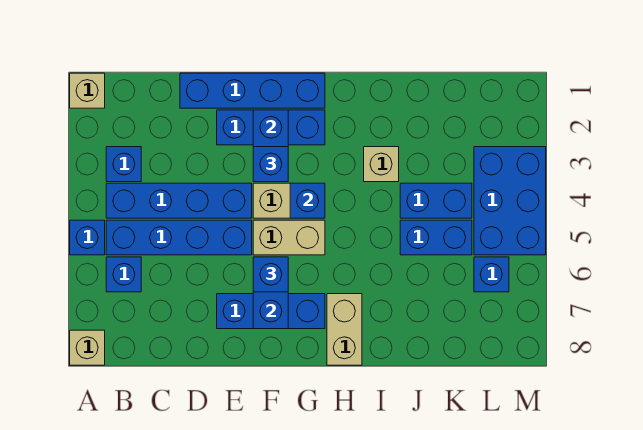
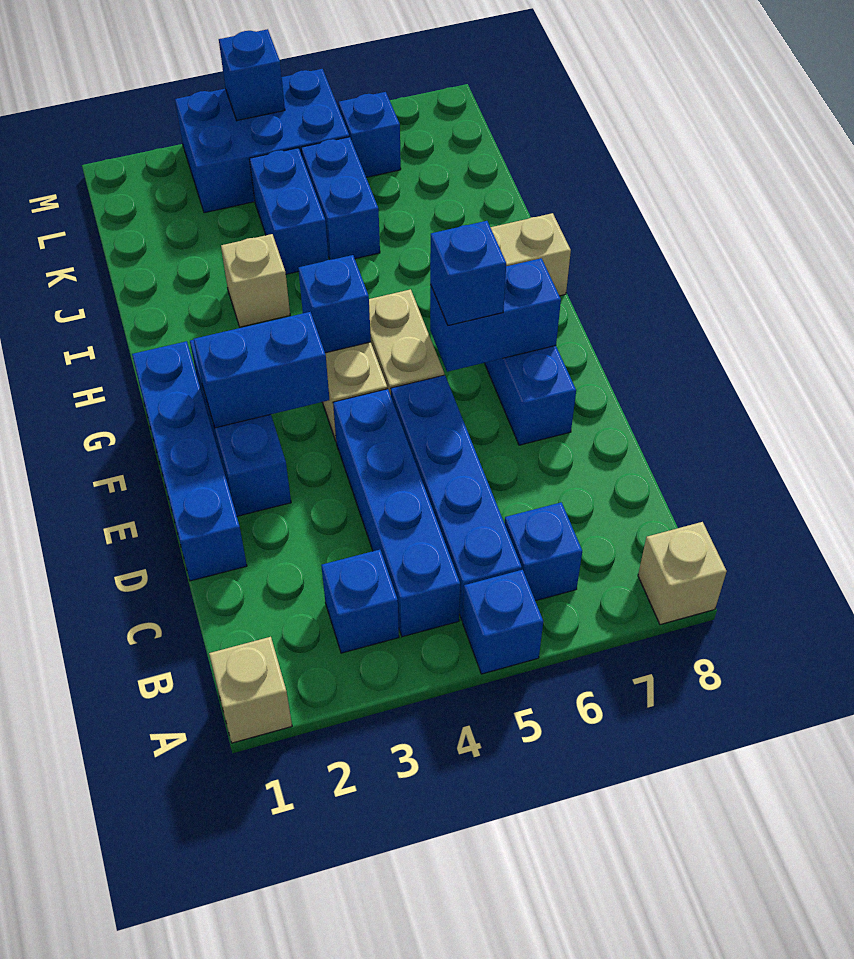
blue brick F3 level 3 -> blue brick M4 level 2

